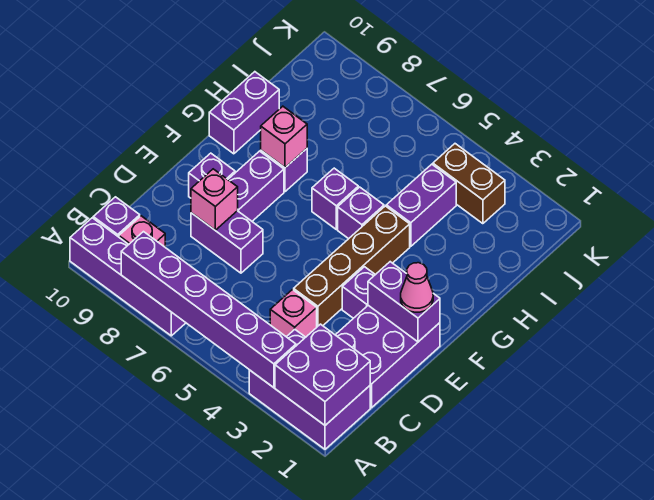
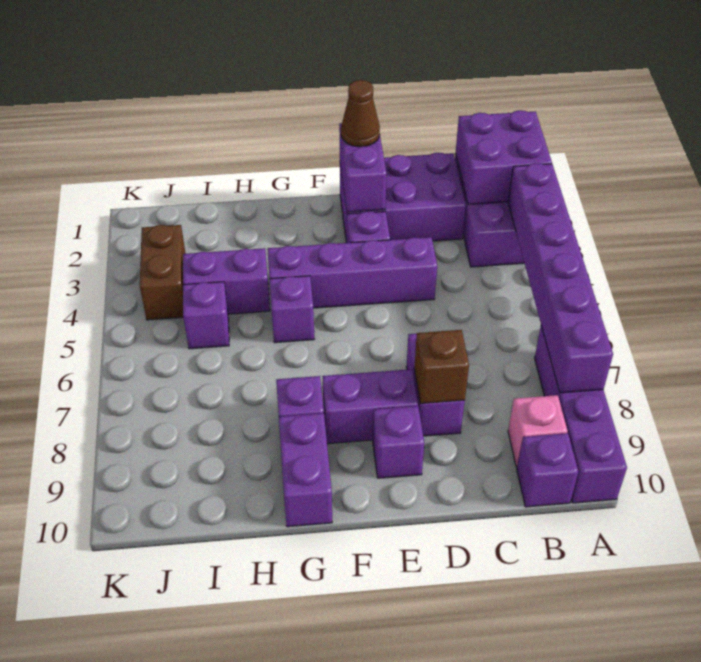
pink brick C4 level 1 -> none
brown brick D4:G4 level 1 -> purple brick D4:G4 level 1
pink brick D8 level 2 -> brown brick D8 level 2
pink cone E1 level 3 -> brown cone E1 level 3
purple brick G6 level 1 -> purple brick I5 level 1
pink brick G8 level 2 -> none
purple brick G10:H10 level 1 -> purple brick G9:G10 level 1

